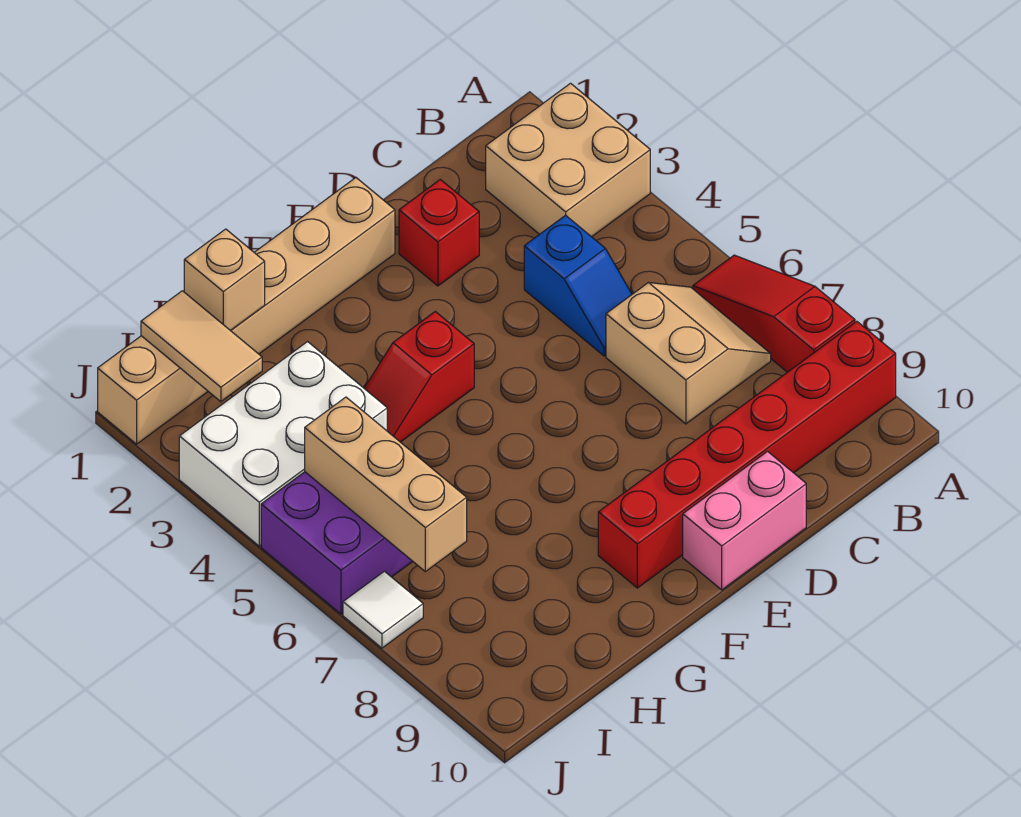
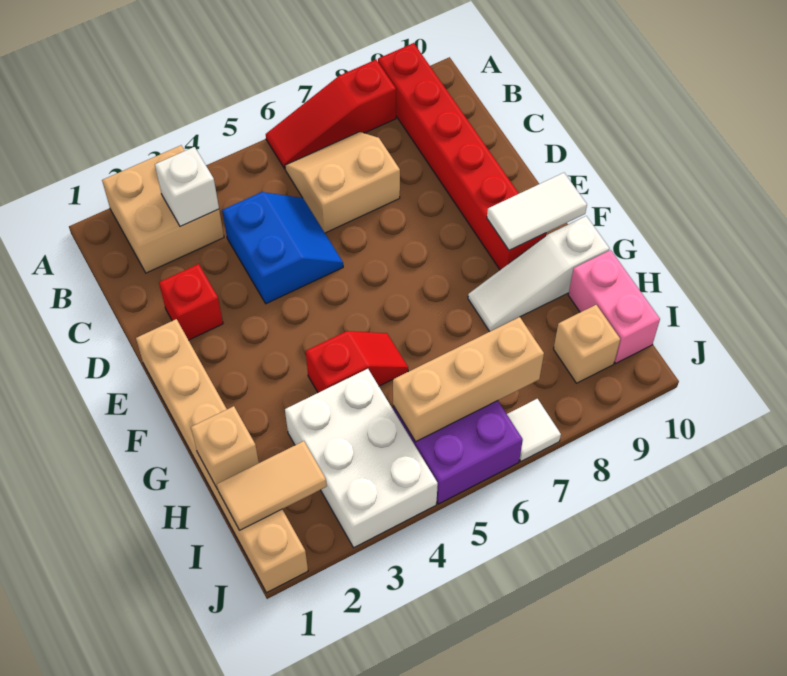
none -> white brick B3 level 2
blue slope C4:C5 level 1 top 4 -> blue slope C4:D5 level 1 top 4
pink brick D10:E10 level 1 -> pink brick H10:I10 level 1
red slope F4:G4 level 1 top F -> red slope G4:G5 level 1 top 4
none -> white tile F9:F10 level 2
none -> white slope G8:G10 level 1 top 10
none -> tan brick I9 level 1

